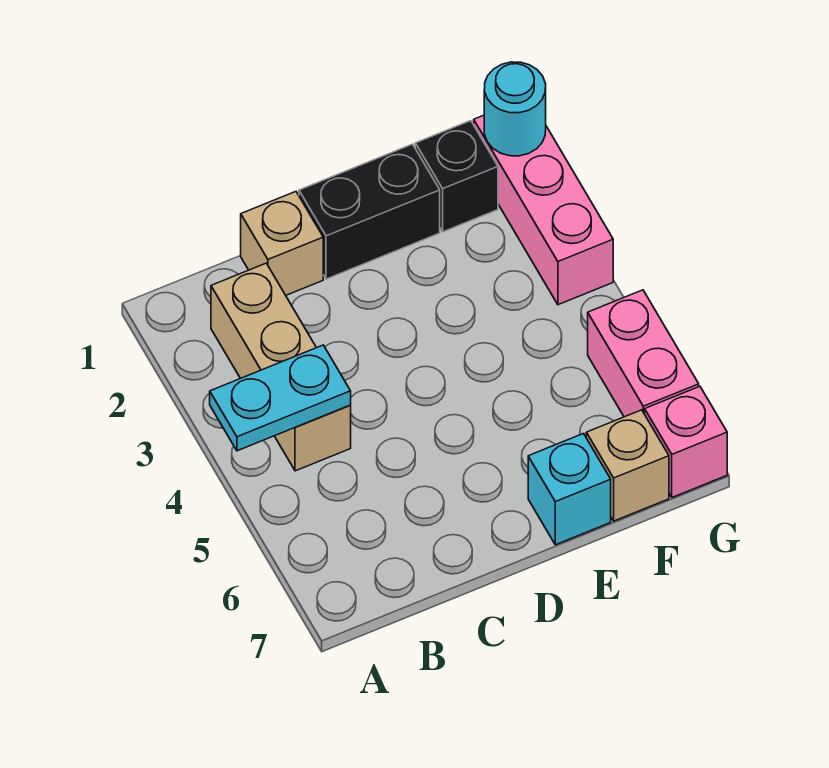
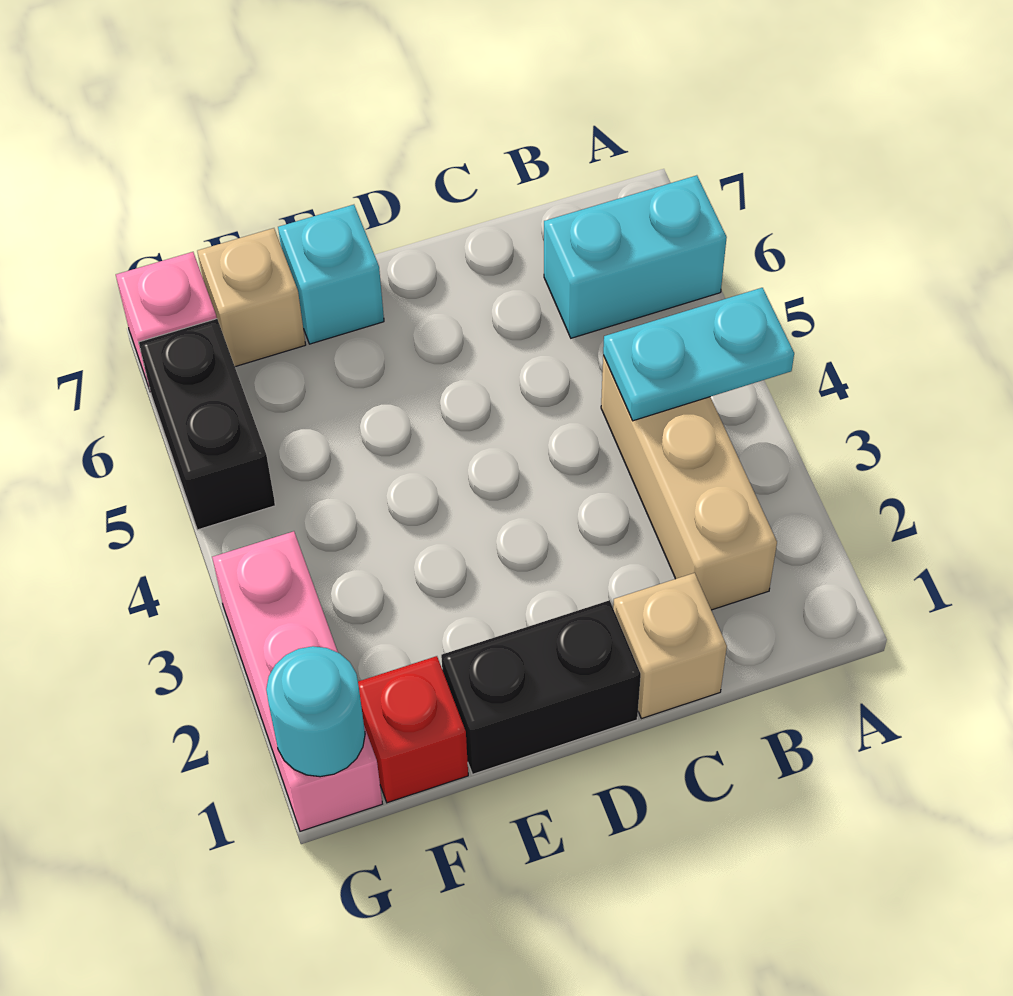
none -> cyan brick A6:B6 level 1
black brick F1 level 1 -> red brick F1 level 1
pink brick G5:G6 level 1 -> black brick G5:G6 level 1

